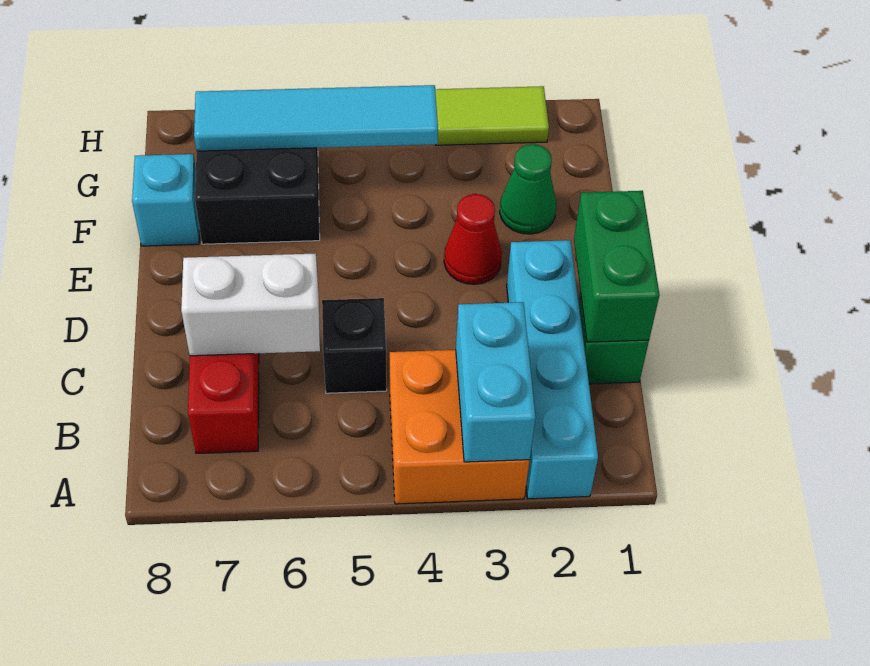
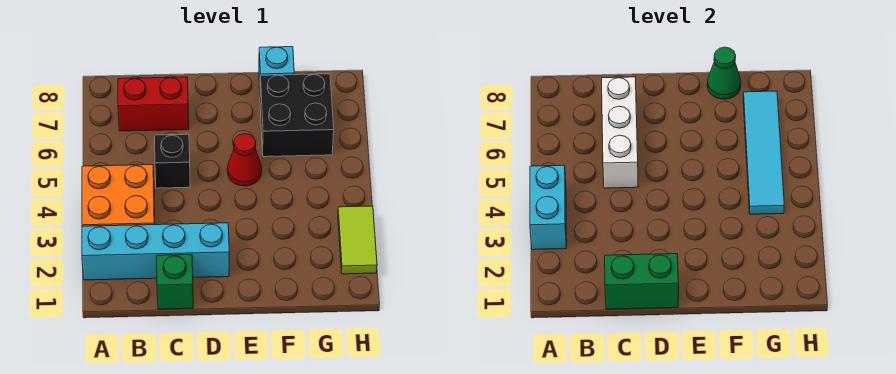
cyan brick A3:B3 level 2 -> cyan brick A3:A4 level 2
white brick C6:C7 level 2 -> white brick C5:C7 level 2
red cone E3 level 1 -> red cone E5 level 1
green cone F2 level 1 -> green cone F8 level 2

